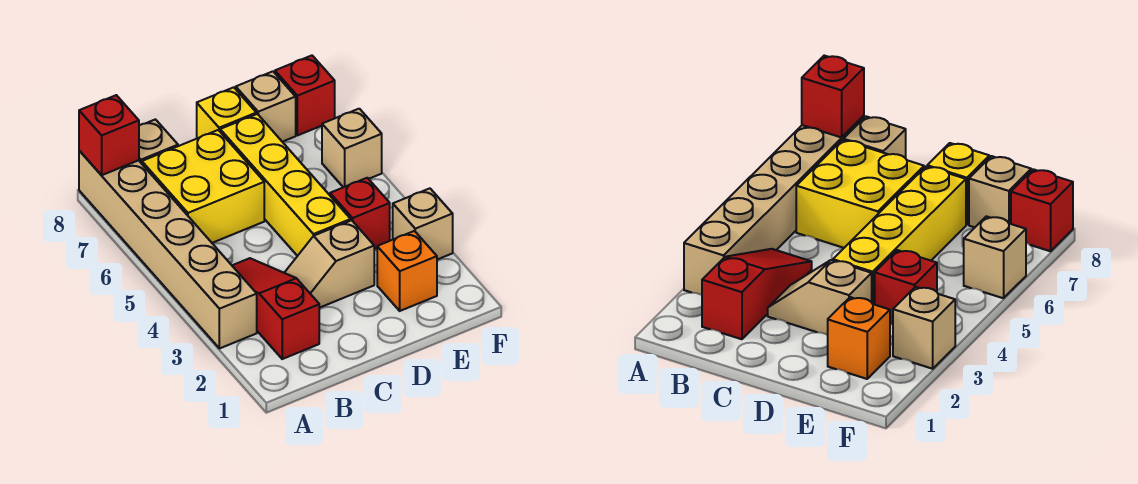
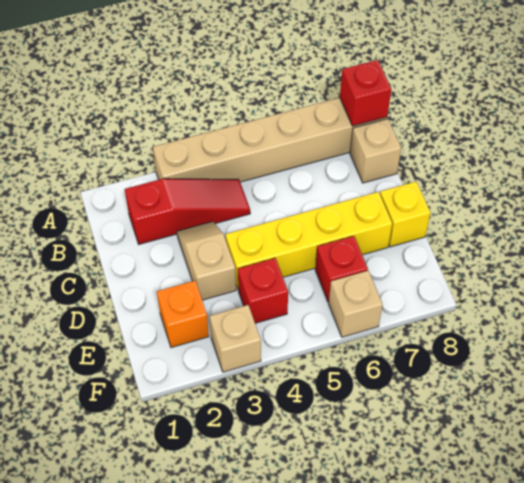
yellow brick B6:C7 level 1 -> none
tan brick E8 level 1 -> none
red brick F8 level 1 -> red brick E6 level 1

